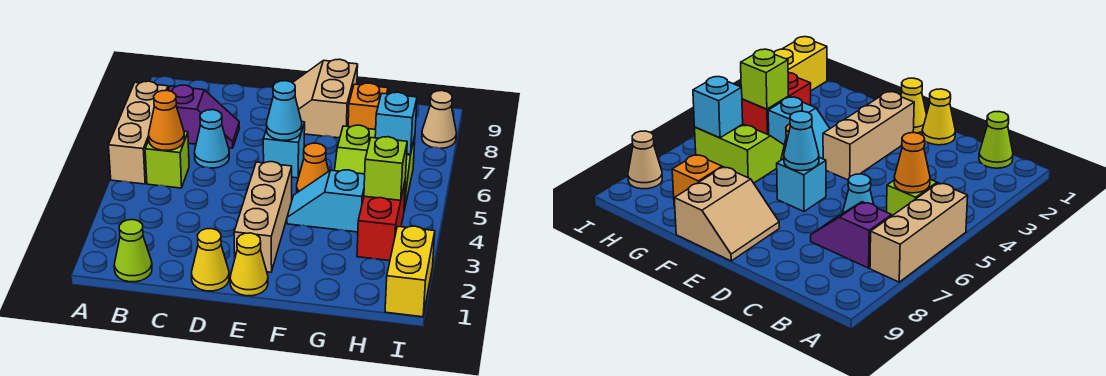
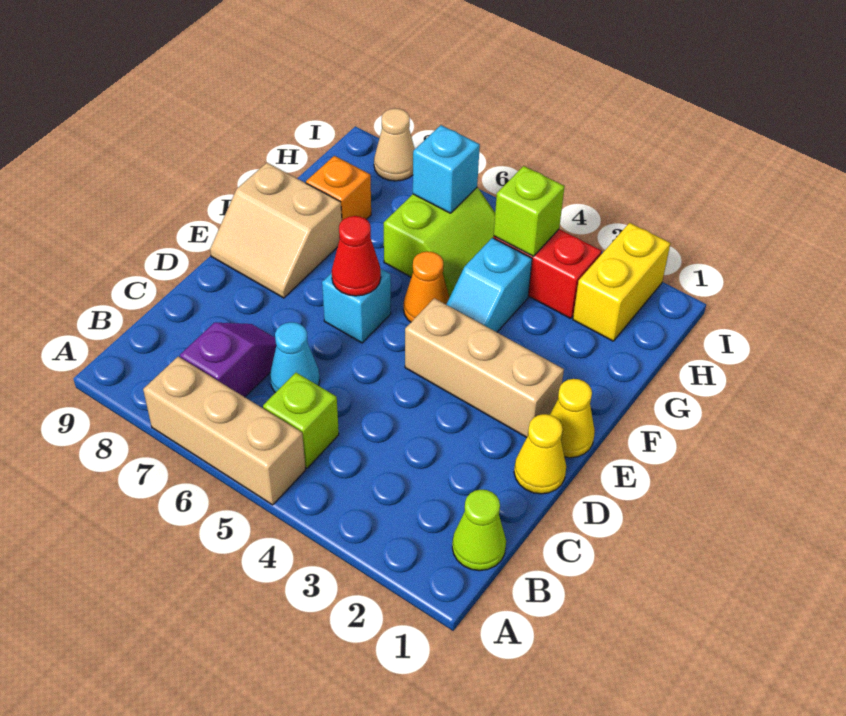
orange cone B5 level 2 -> none
cyan cone E6 level 2 -> red cone E6 level 2
yellow brick I1:I2 level 1 -> yellow brick H2:I2 level 1

